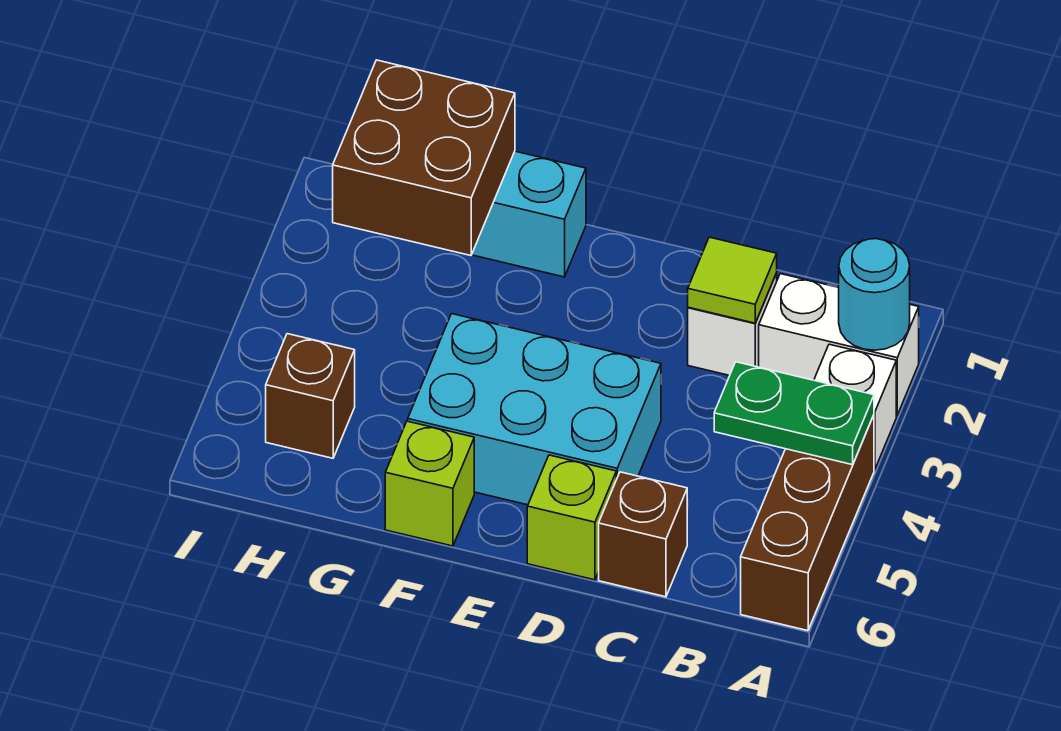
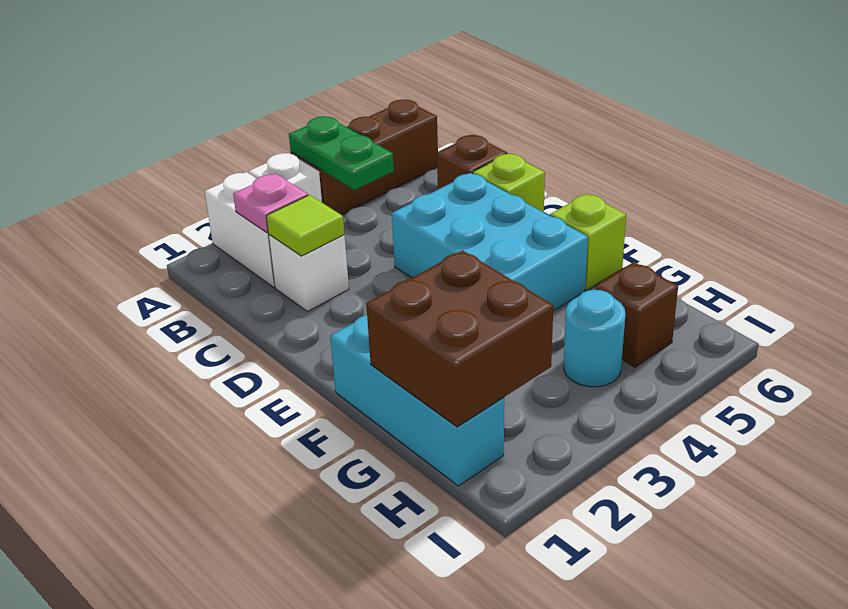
cyan round brick A2 level 2 -> cyan round brick H4 level 1
none -> pink plate B2 level 2

